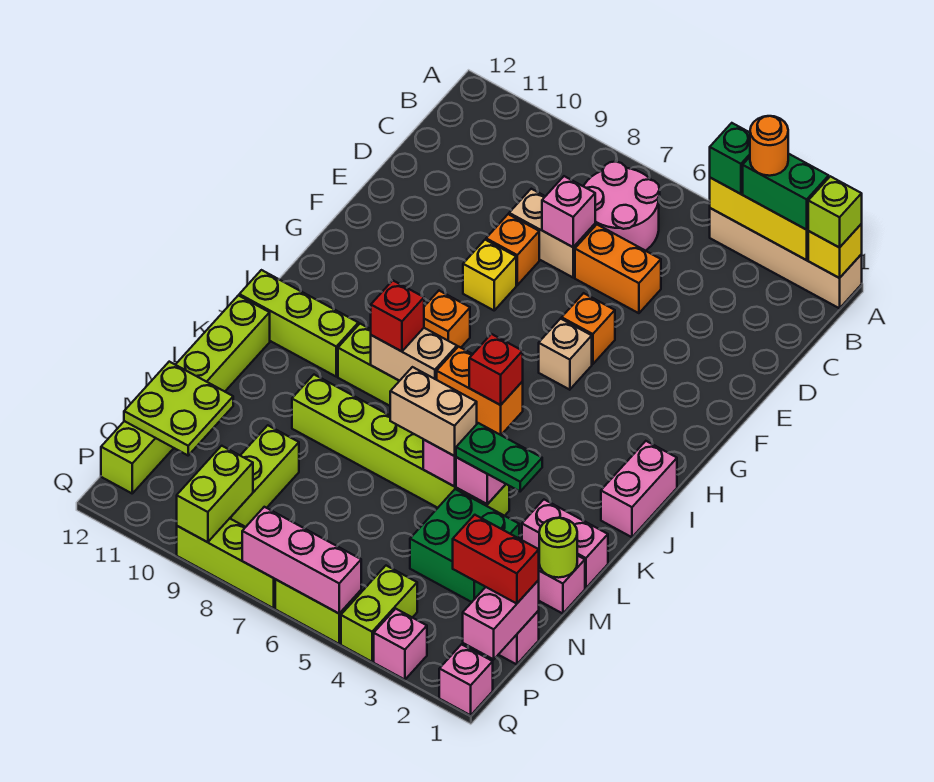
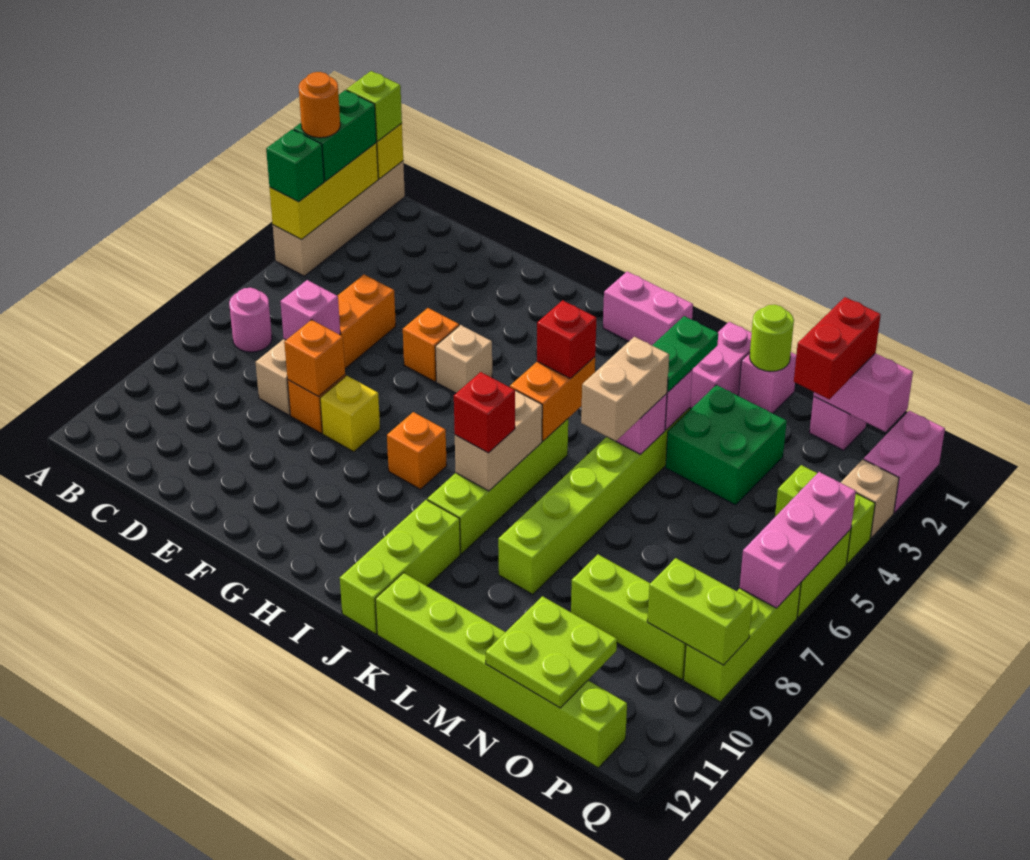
pink round brick B6:C7 level 1 -> pink round brick B7 level 1
none -> orange brick E8 level 2
pink brick Q1 level 1 -> pink brick Q1:Q2 level 1
pink brick Q3 level 1 -> tan brick Q3 level 1

